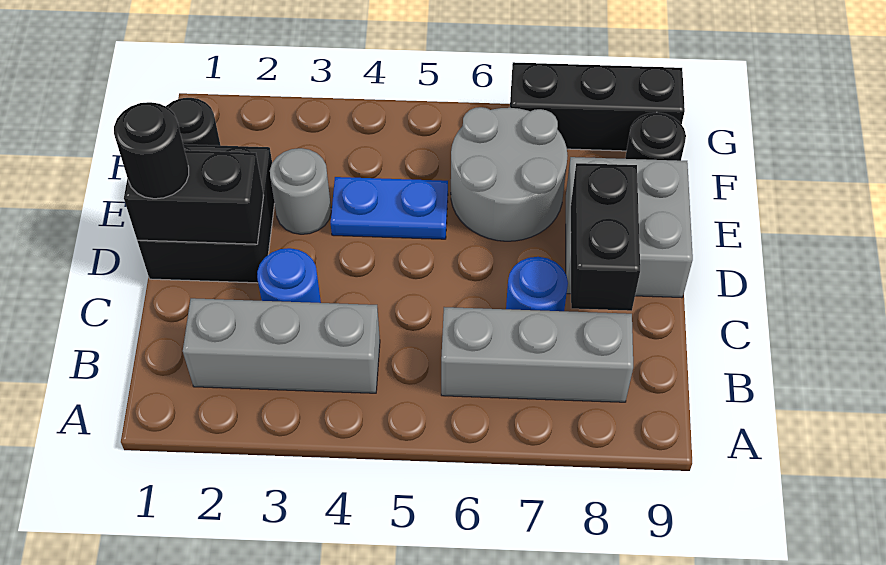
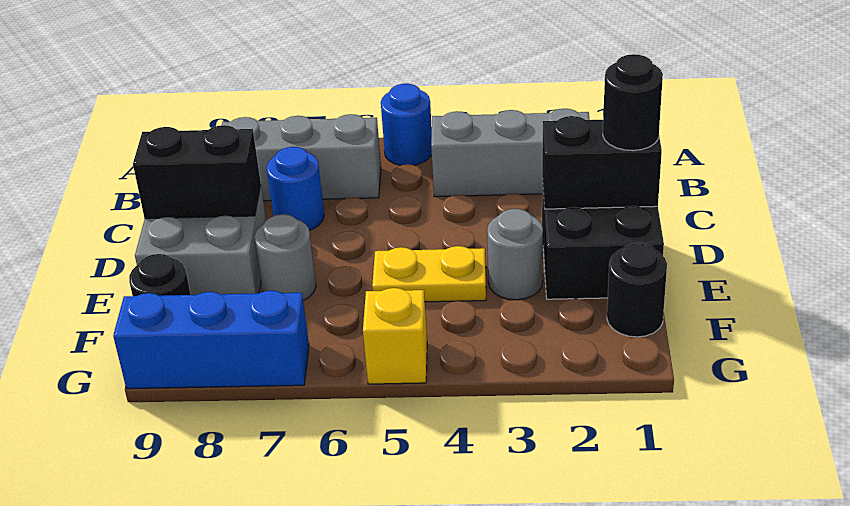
blue round brick C3 level 1 -> blue round brick A5 level 1
black brick C8:D8 level 2 -> black brick D8:D9 level 2
blue plate E4:E5 level 1 -> yellow plate E4:E5 level 1
grey round brick E6:F7 level 1 -> grey round brick E7 level 1
none -> yellow brick G5 level 1
black brick G7:G9 level 1 -> blue brick G7:G9 level 1

